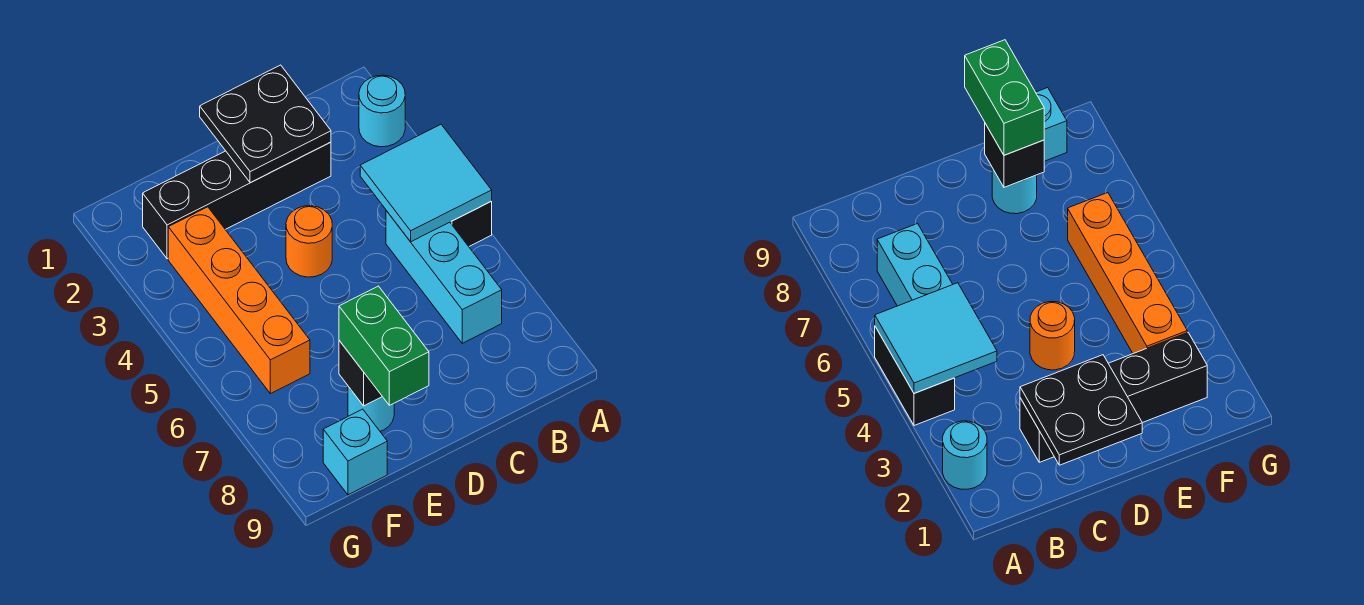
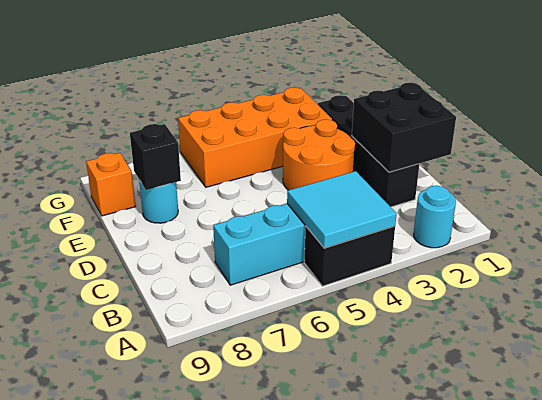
black plate C1:D2 level 2 -> black brick C1:D2 level 2
orange round brick D4 level 1 -> orange round brick D3:E4 level 1
green brick E8:E9 level 3 -> none
orange brick F3:F6 level 1 -> orange brick F3:G6 level 1
cyan brick F9 level 1 -> orange brick F9 level 1

